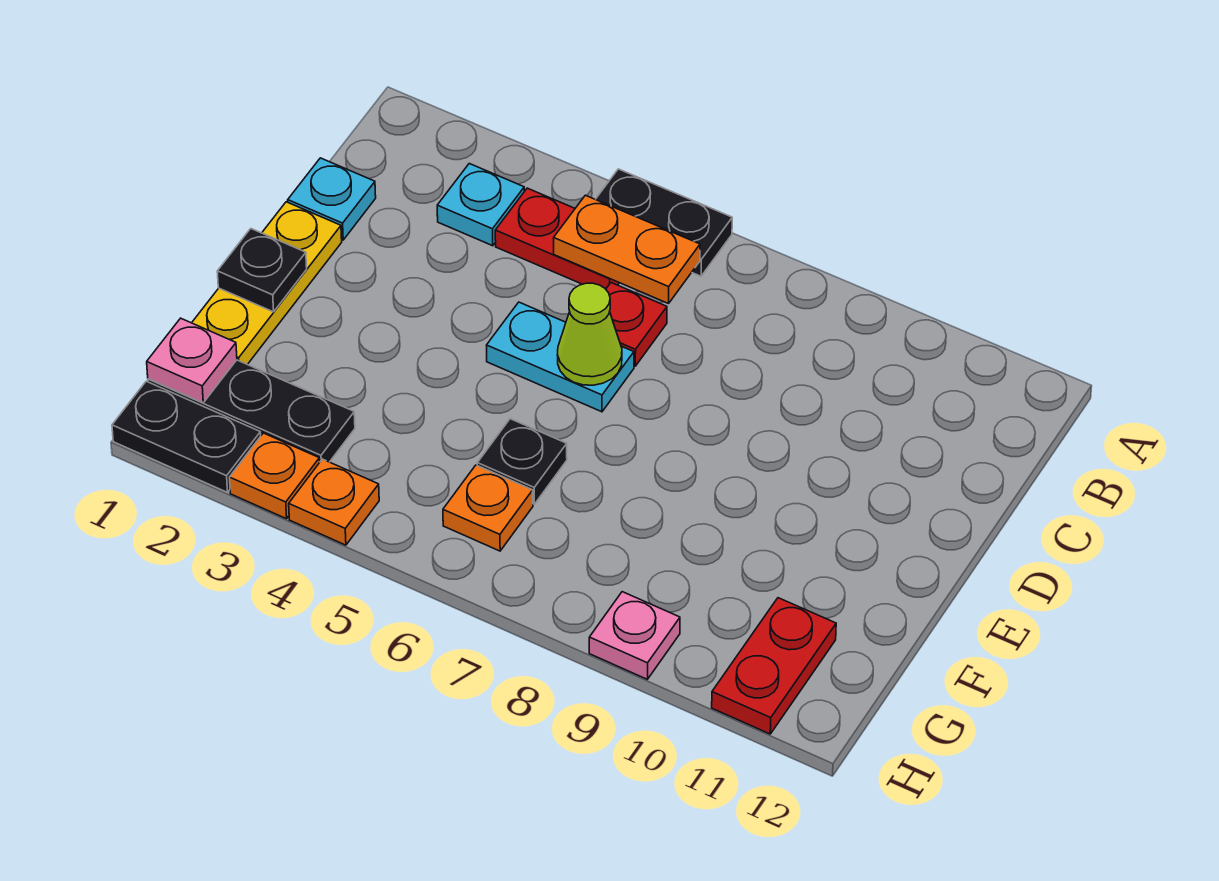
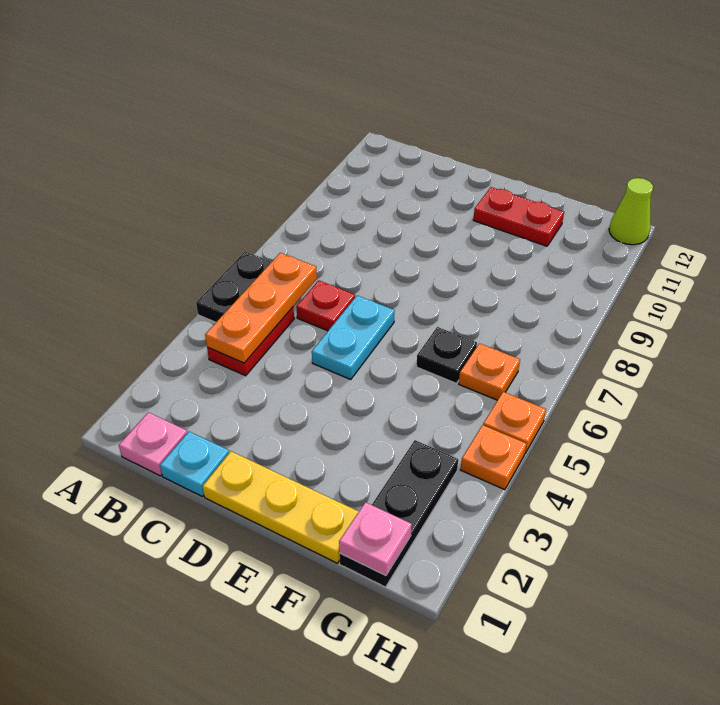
cyan plate B3 level 1 -> none
orange plate B5:B6 level 2 -> orange plate B4:B6 level 2
lime cone D6 level 2 -> lime cone H12 level 1
black plate E1 level 2 -> none
red plate G11:H11 level 1 -> red plate E11:F11 level 1
black plate H1:H2 level 1 -> none
orange plate H3 level 1 -> orange plate H5 level 1
pink plate H9 level 1 -> pink plate B1 level 1

